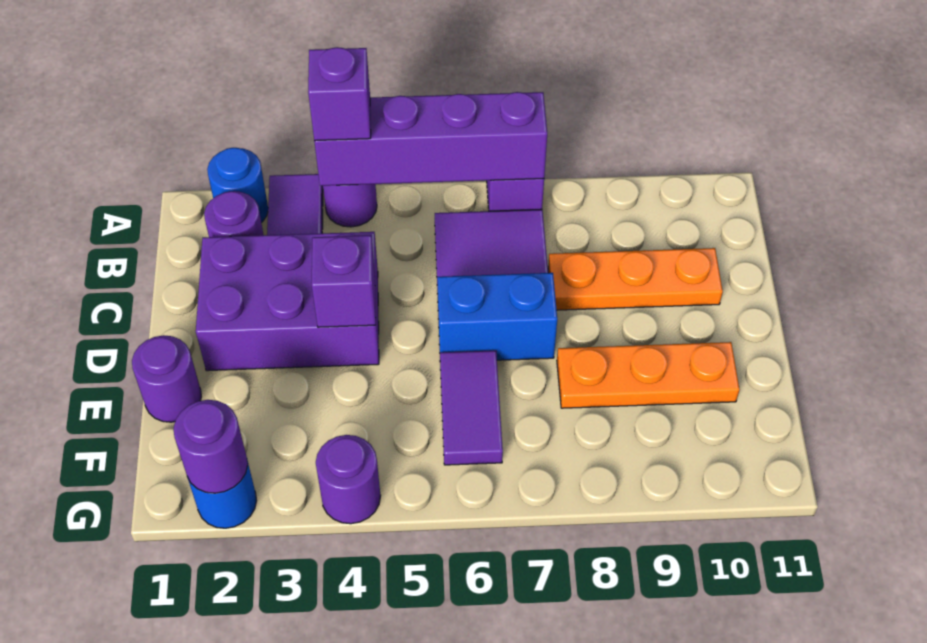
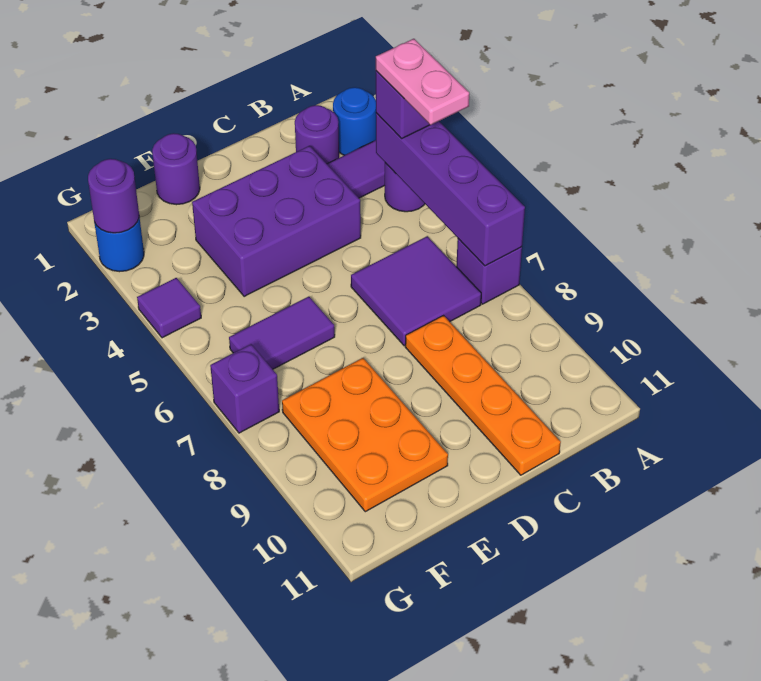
none -> pink plate A4:A5 level 4
purple brick C2:D4 level 1 -> purple brick C3:E4 level 1
orange plate C8:C10 level 1 -> orange plate C8:C11 level 1
purple brick D4 level 2 -> purple brick G7 level 1
blue brick D6:D7 level 1 -> none
orange plate E8:E10 level 1 -> orange plate E8:F10 level 1
purple round brick G4 level 1 -> purple tile G4 level 1

